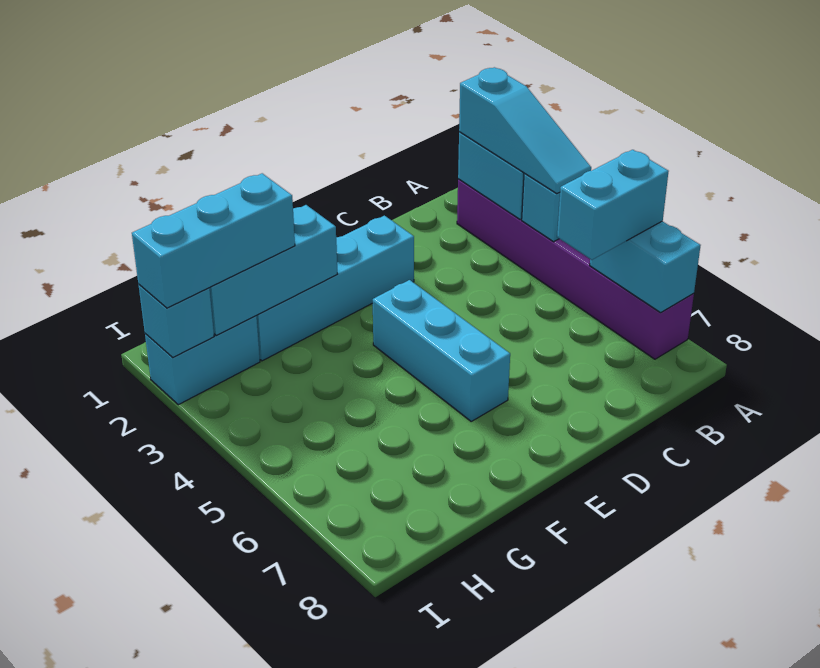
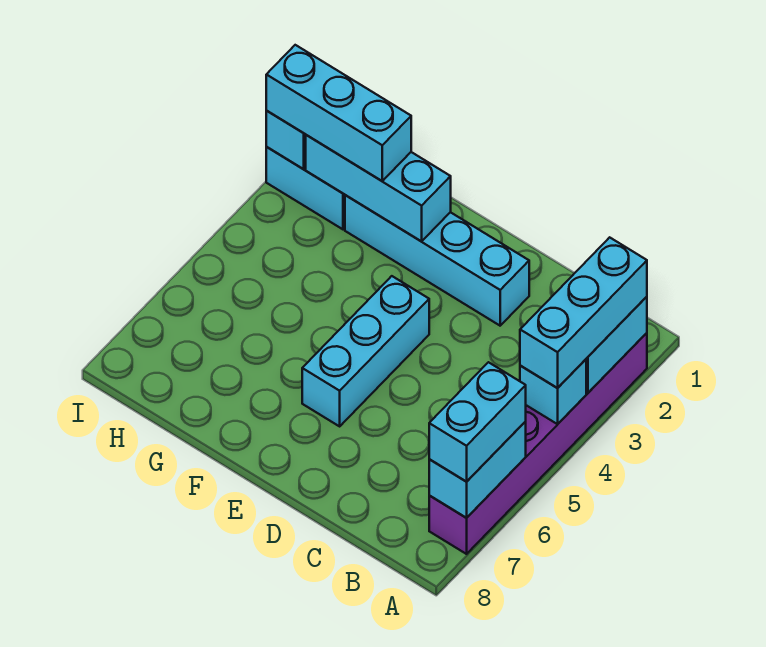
cyan slope A2:A4 level 3 top 2 -> cyan brick A2:A4 level 3
cyan brick A6:B6 level 3 -> cyan brick A6:A7 level 3

